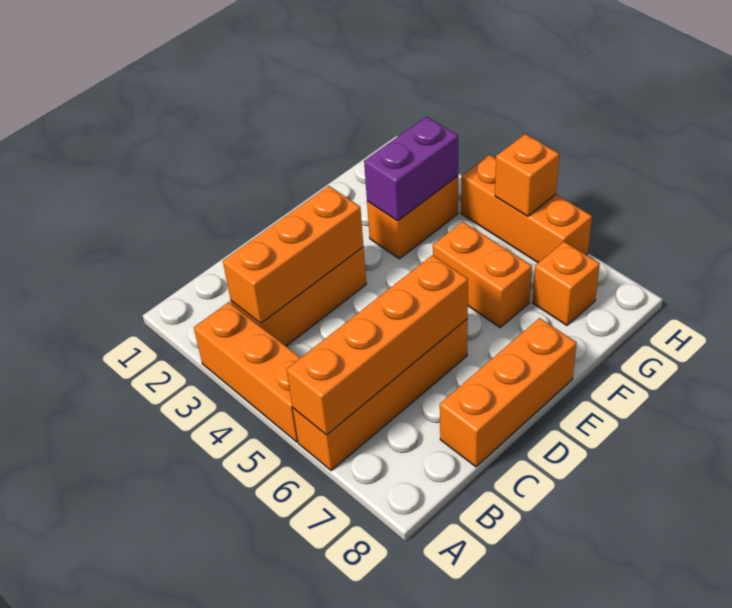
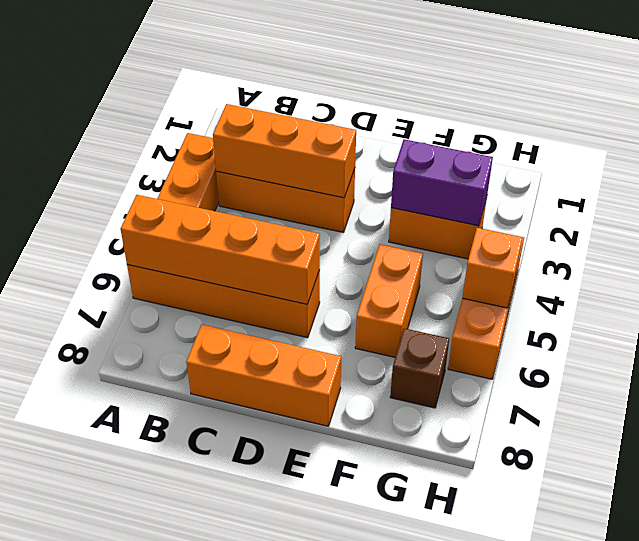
orange brick G7 level 1 -> brown brick G7 level 1

